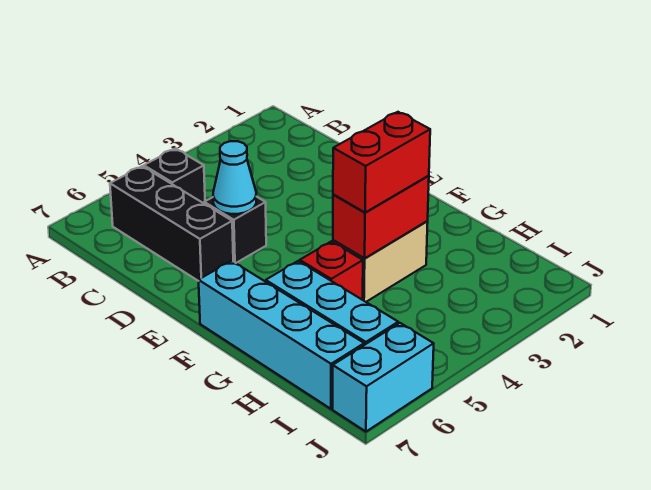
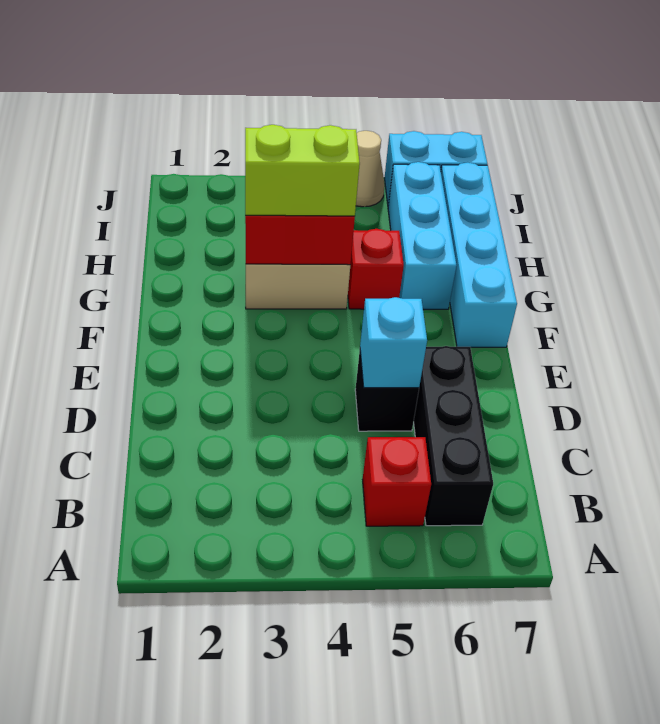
black brick B5 level 1 -> red brick B5 level 1
cyan cone D5 level 2 -> cyan brick D5 level 2
red brick G3:G4 level 3 -> lime brick G3:G4 level 3
none -> tan cone J5 level 1

